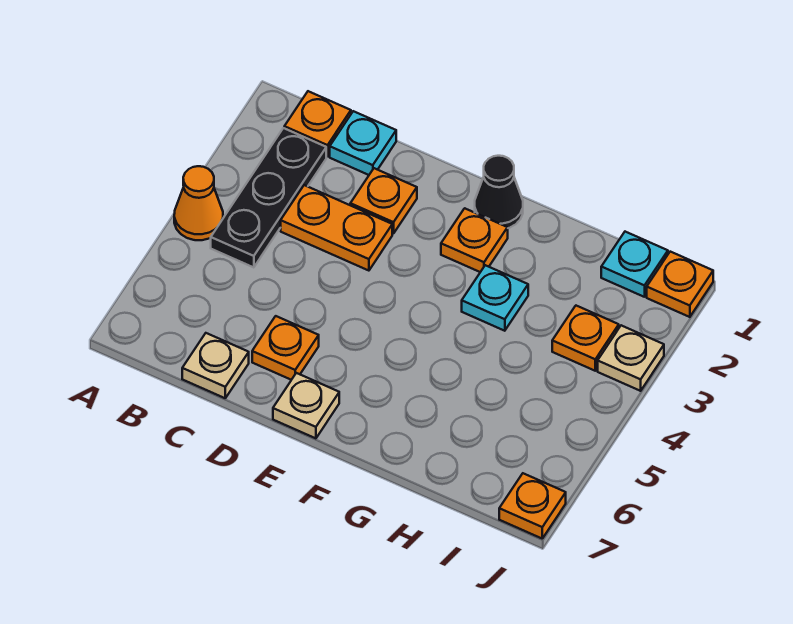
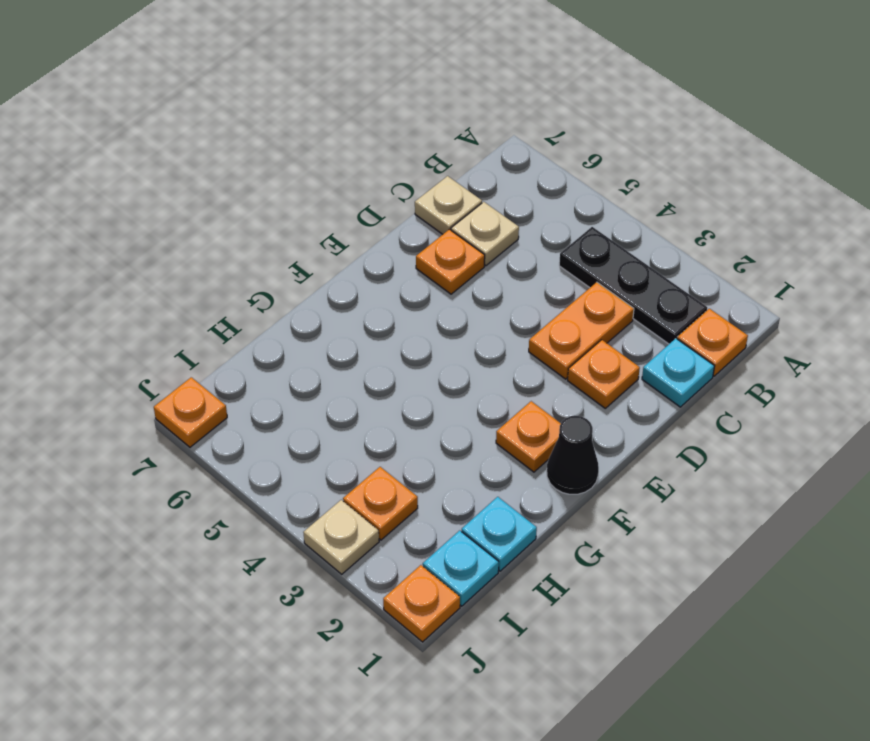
orange cone A4 level 1 -> none
tan plate E7 level 1 -> tan plate C6 level 1
cyan plate G3 level 1 -> cyan plate H1 level 1

